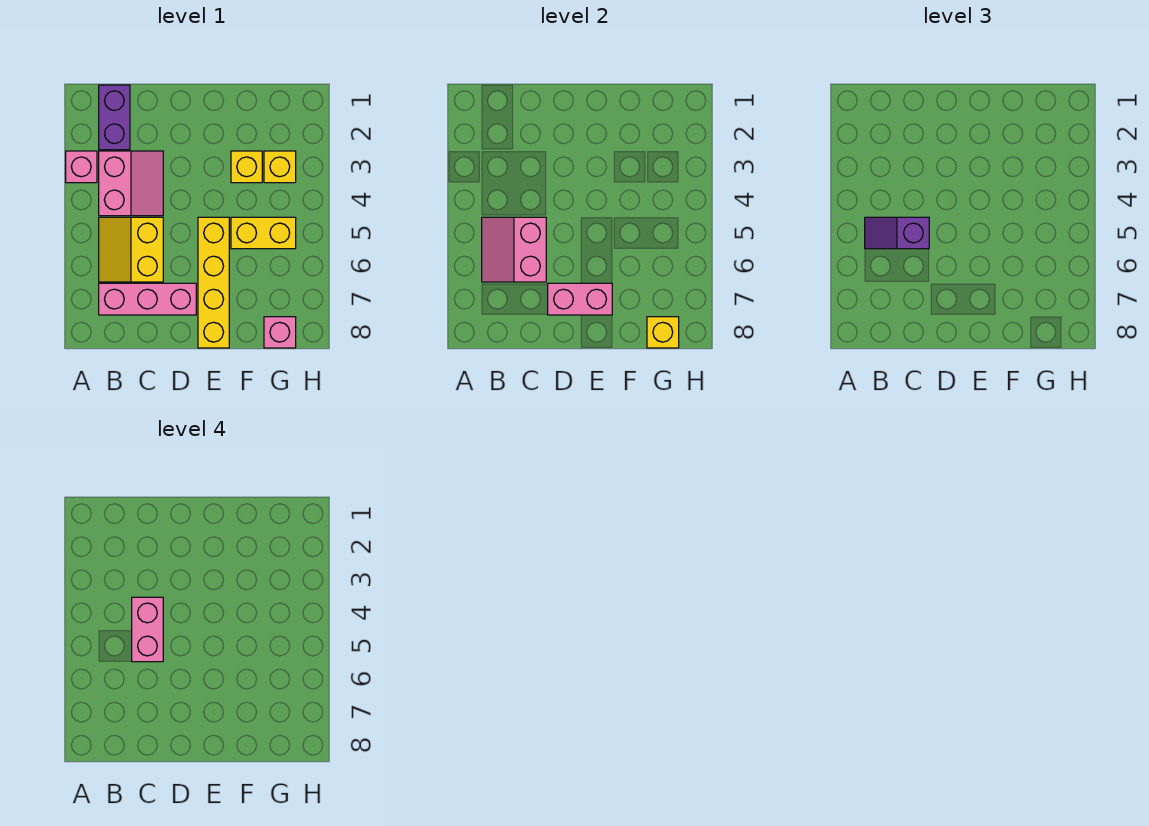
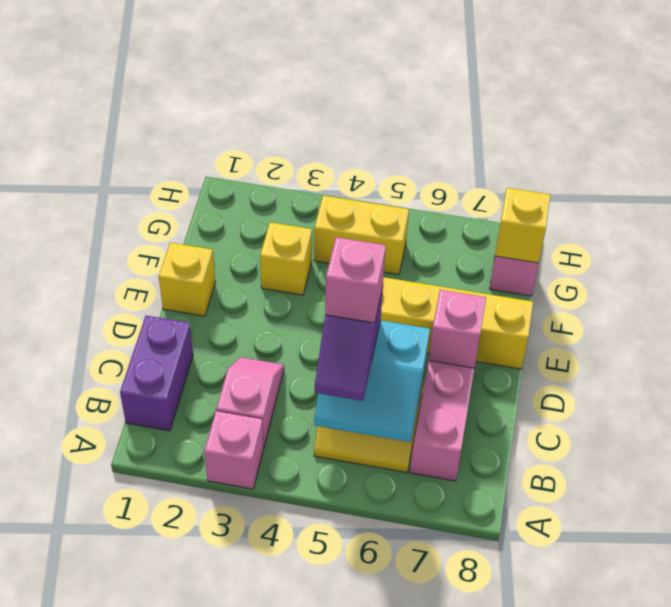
purple brick B1:B2 level 1 -> purple brick B1:C1 level 1
pink slope B3:C4 level 1 top B -> pink slope B3:C3 level 1 top B
pink slope B5:C6 level 2 top C -> cyan slope B5:C6 level 2 top C
pink brick C4:C5 level 4 -> pink brick C5 level 4
pink brick D7:E7 level 2 -> pink brick D7 level 2
yellow brick F5:G5 level 1 -> yellow brick G4:G5 level 1
yellow brick G3 level 1 -> yellow brick E1 level 1

